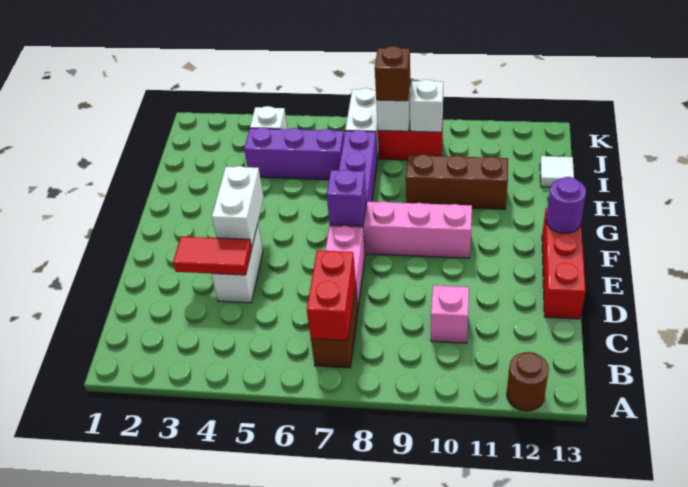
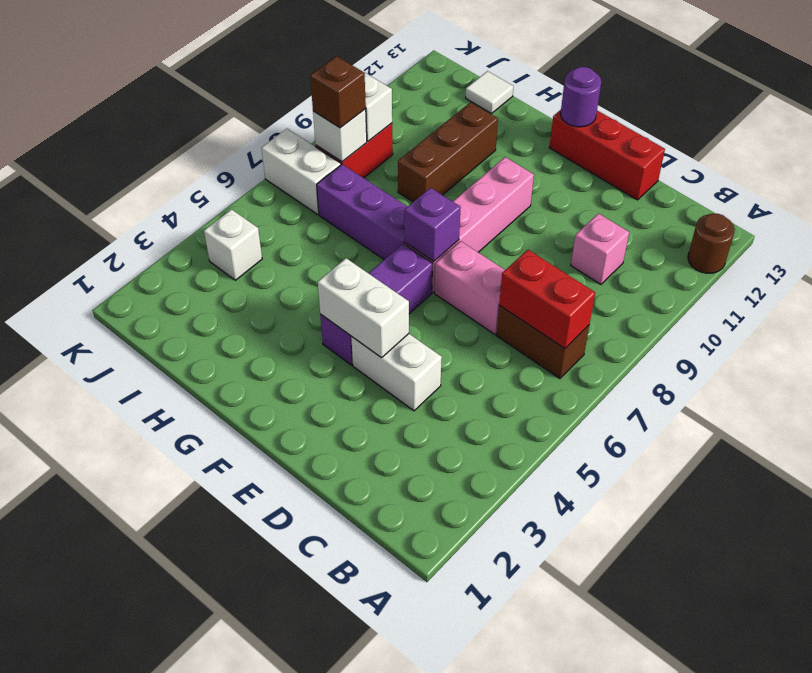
red tile D3:D4 level 2 -> none
purple brick I4:I6 level 1 -> purple brick F4:F6 level 1

